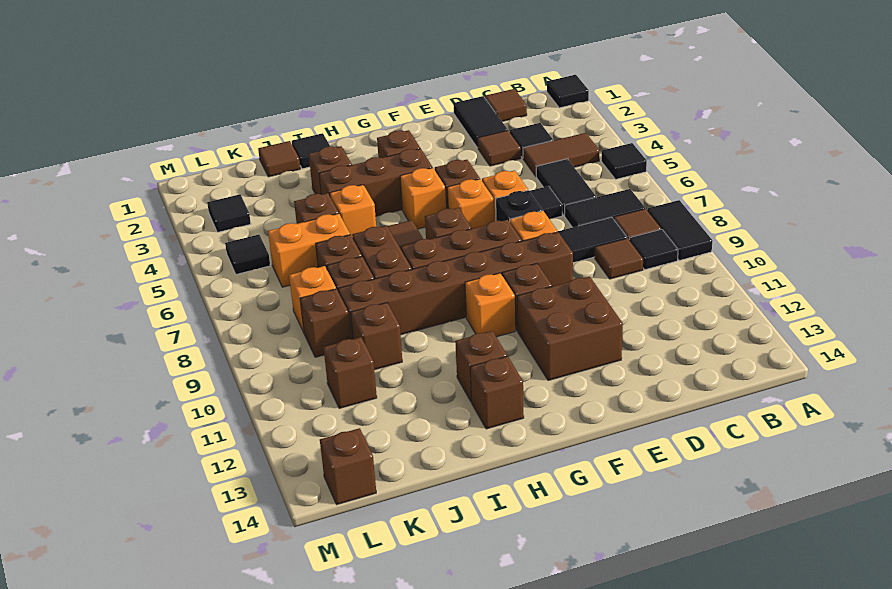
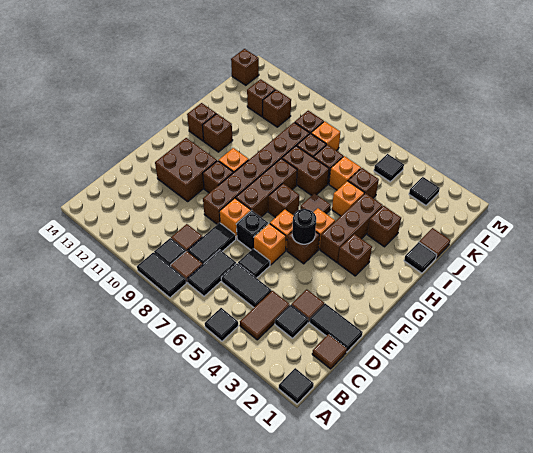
none -> black round brick F5 level 2
orange brick J6:K6 level 1 -> orange brick J6 level 1
brown brick J10 level 1 -> brown brick K12 level 1

